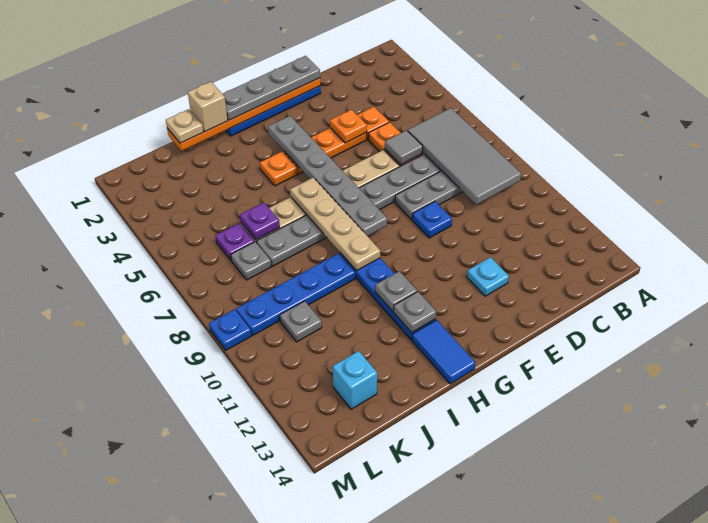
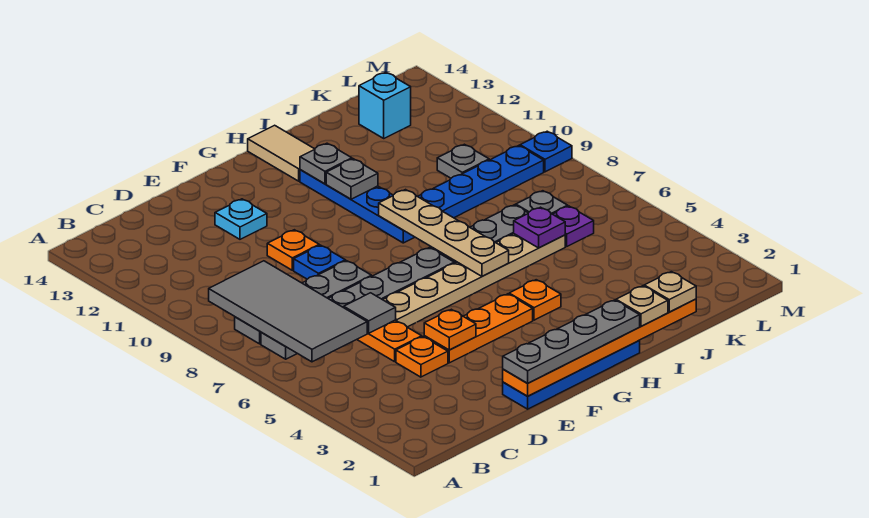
none -> orange plate E10 level 1
grey plate G3:G8 level 2 -> none
blue tile H13:H14 level 1 -> tan tile H13:H14 level 1
tan brick I1 level 3 -> tan plate I1 level 3

